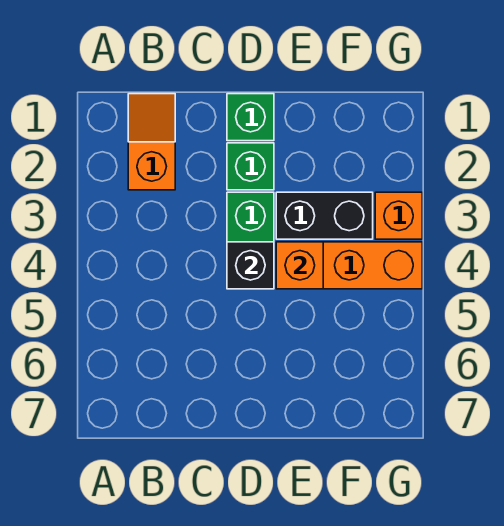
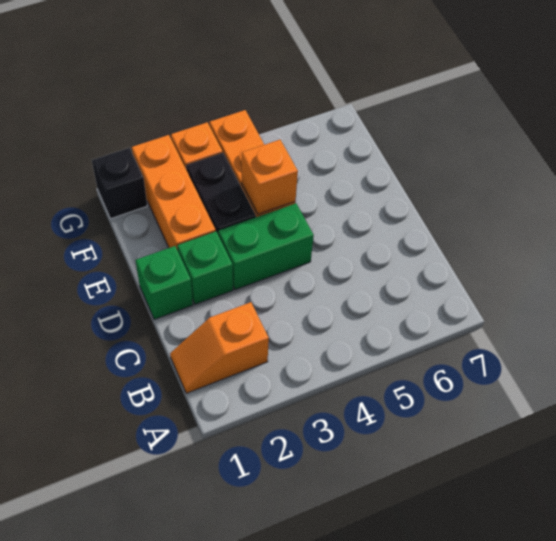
black brick D4 level 2 -> black brick G1 level 1
none -> orange brick E2:G2 level 1

